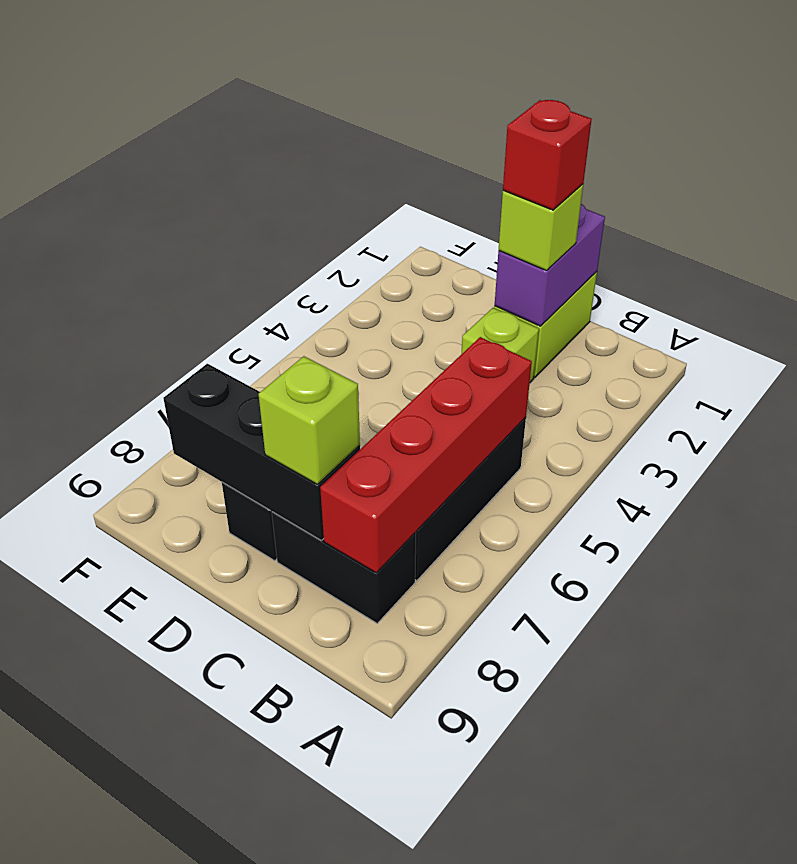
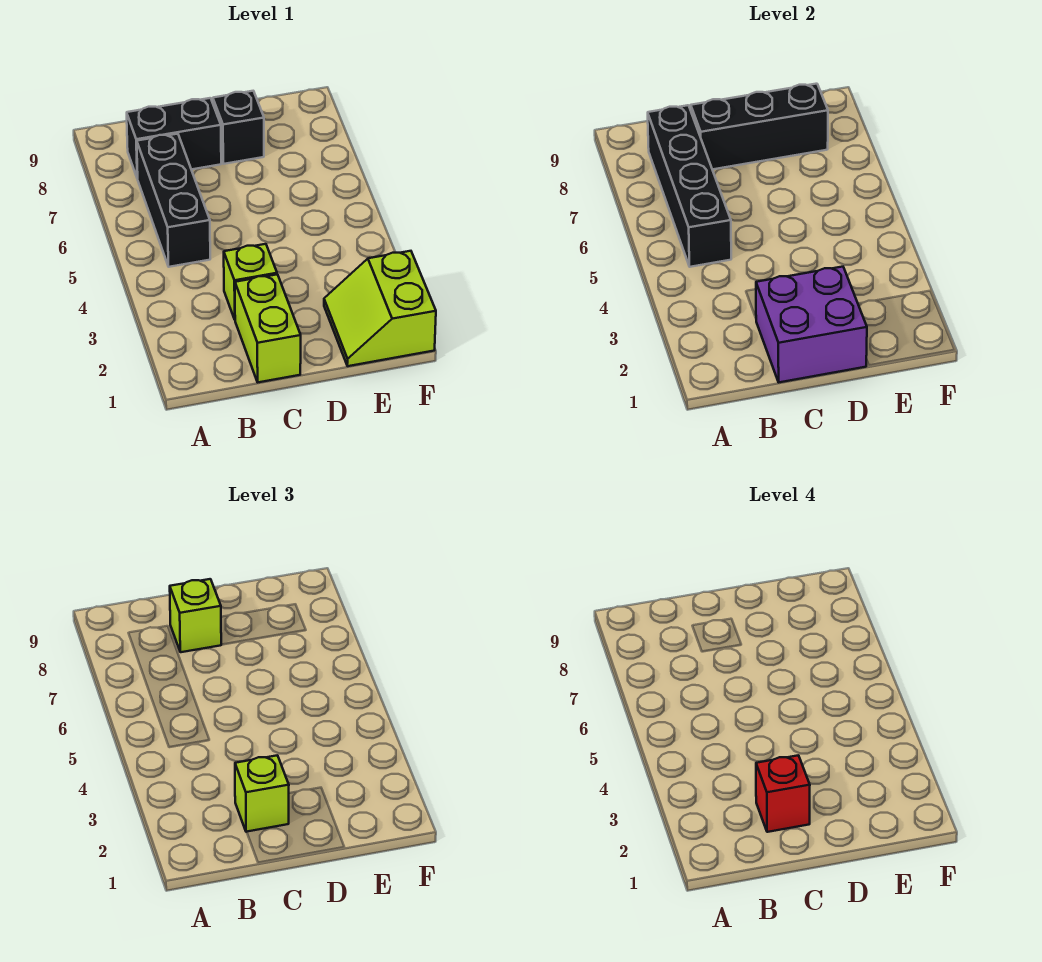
red brick B5:B8 level 2 -> black brick B5:B8 level 2
purple brick C1:C2 level 2 -> purple brick C1:D2 level 2
none -> lime slope E1:F2 level 1 top F

